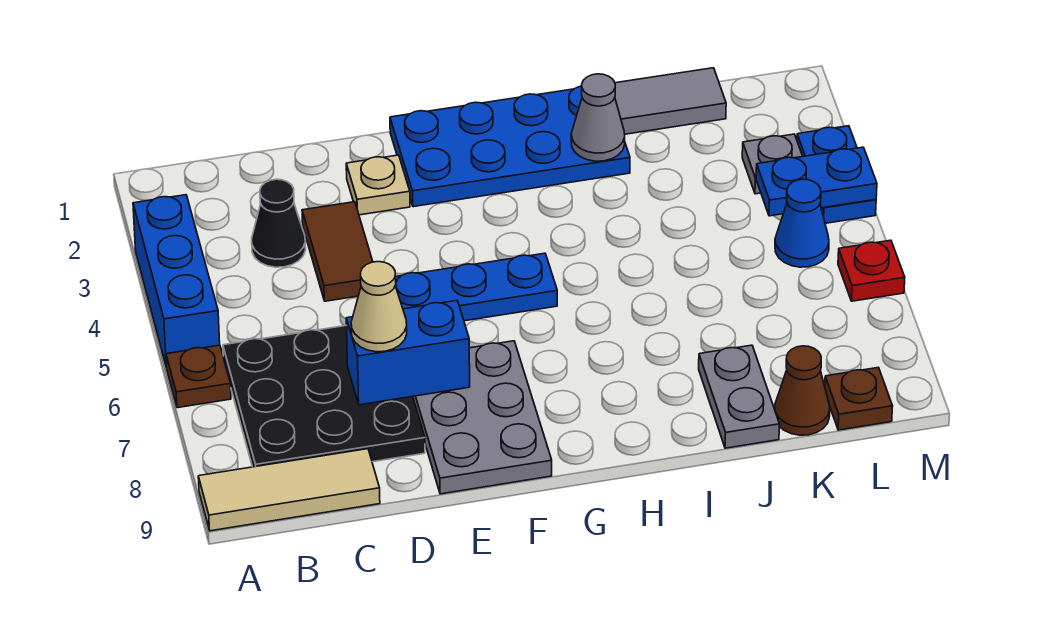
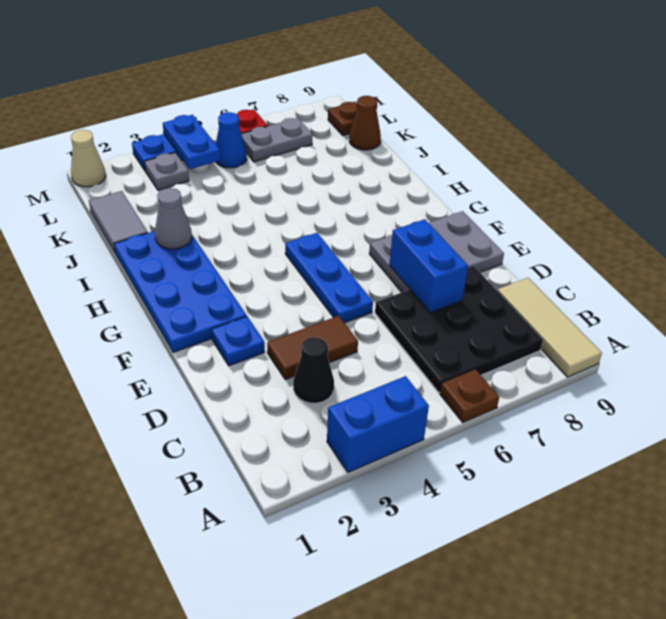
blue brick A3:A5 level 1 -> blue brick A3:A4 level 1
tan cone D7 level 3 -> tan cone M1 level 1
tan plate E2 level 1 -> blue plate E2 level 1
grey plate J8:J9 level 1 -> grey plate L6:L7 level 1

